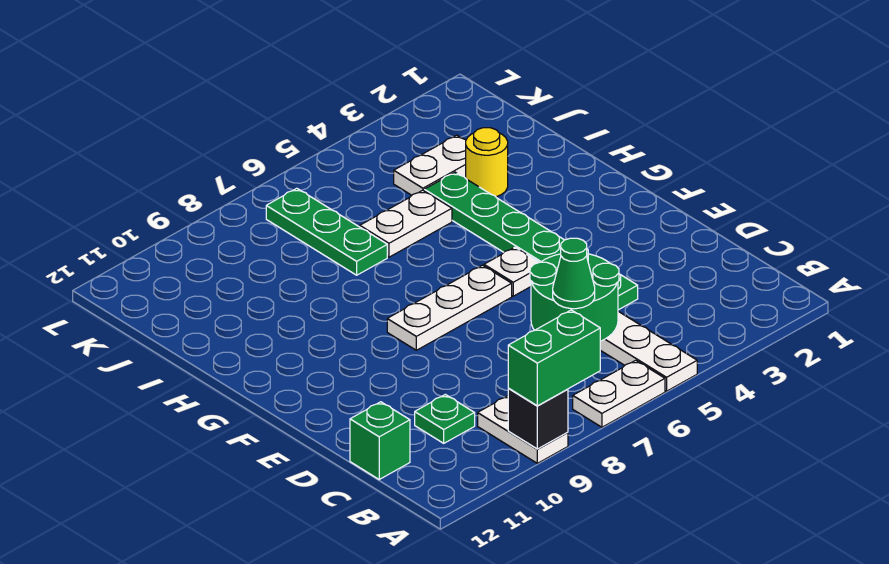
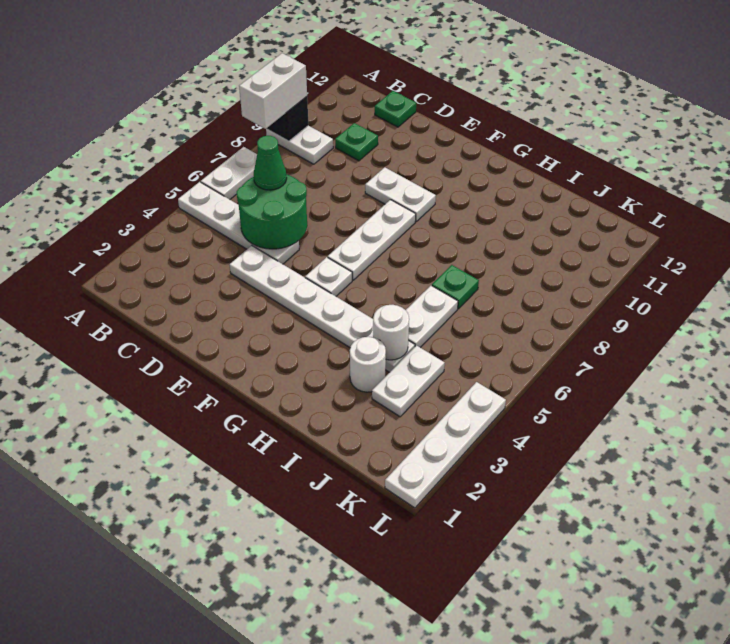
green brick A8:A9 level 3 -> white brick A8:A9 level 3
green brick C12 level 1 -> green plate C12 level 1
green plate D4:I4 level 1 -> white plate D4:I4 level 1
none -> white plate E9:F9 level 1
yellow round brick I3 level 1 -> white round brick I3 level 1
none -> white round brick I4 level 2
green plate I7:K7 level 1 -> green plate I7 level 1
none -> white plate L1:L4 level 1

